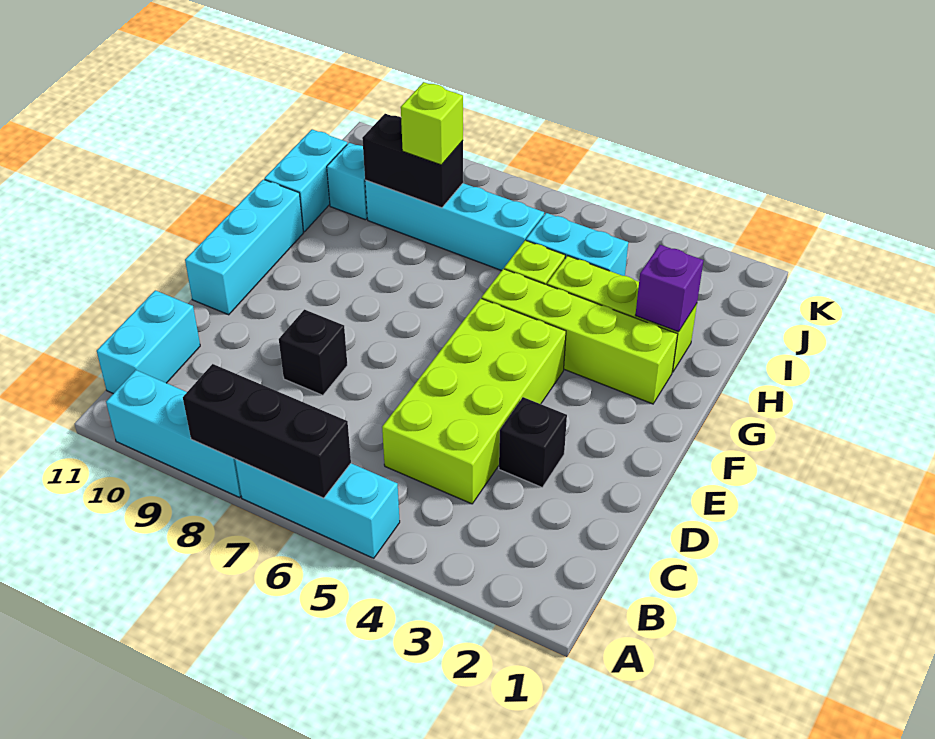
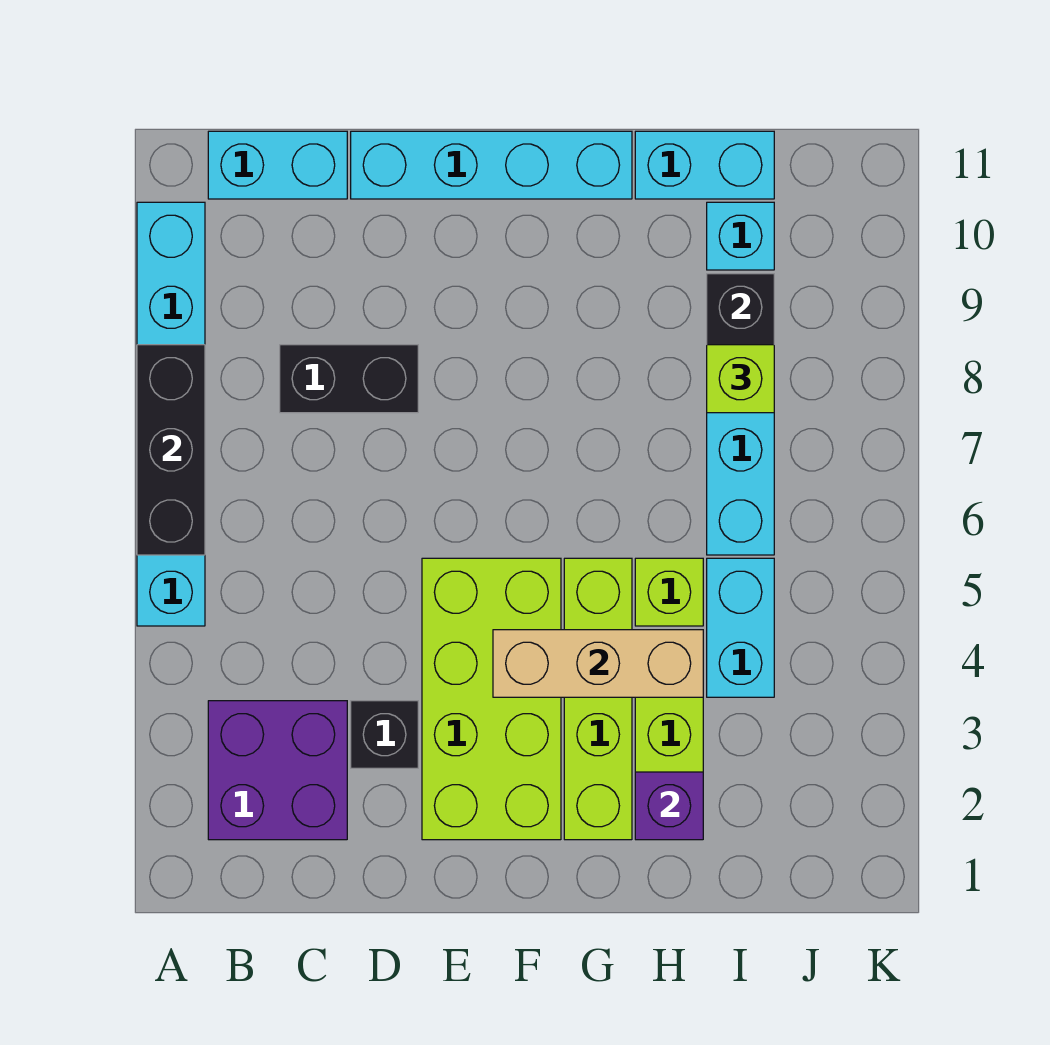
none -> purple brick B2:C3 level 1
lime brick C4:F5 level 1 -> lime brick E2:F5 level 1
black brick D8 level 1 -> black brick C8:D8 level 1
cyan brick E11:G11 level 1 -> cyan brick D11:G11 level 1
none -> tan brick F4:H4 level 2

